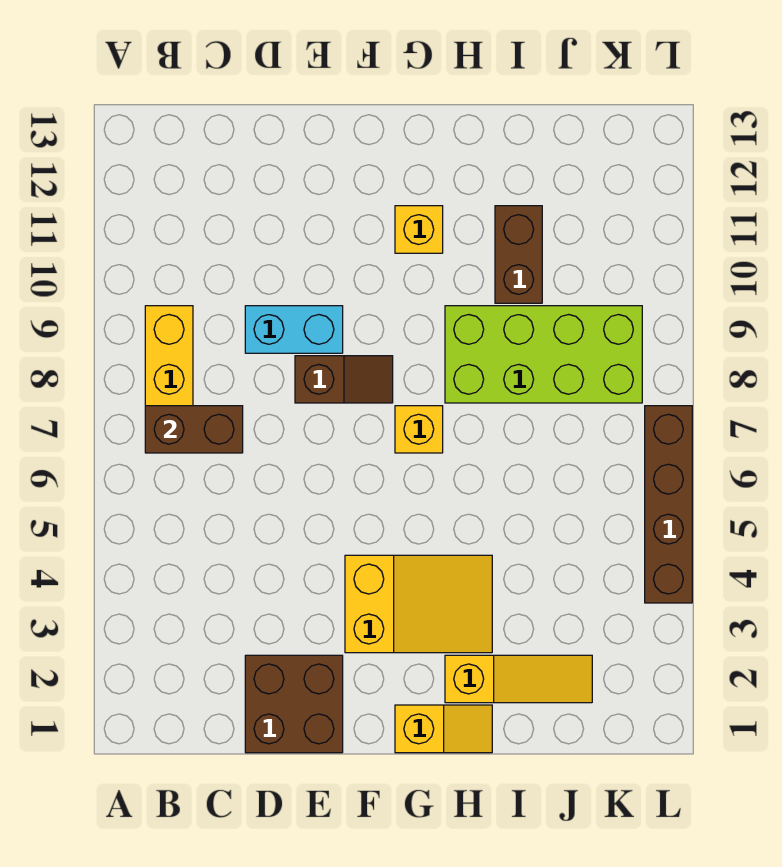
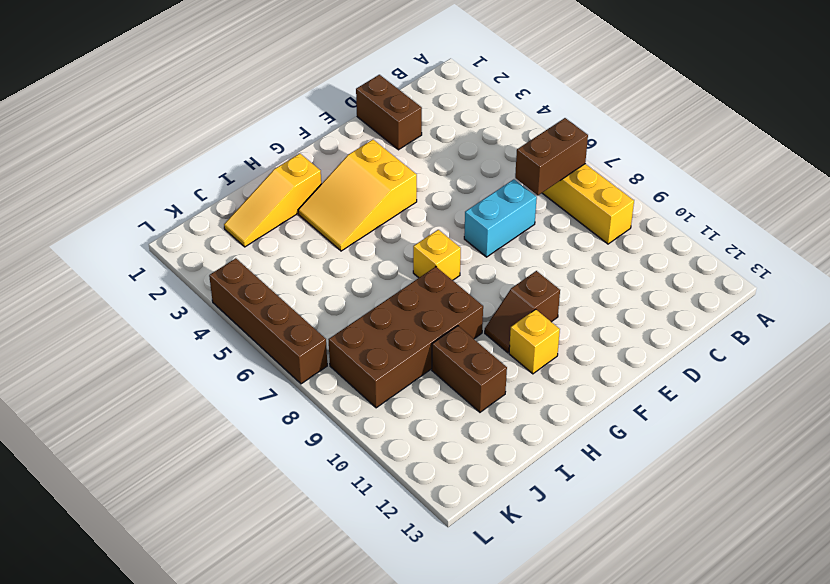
brown brick D1:E2 level 1 -> brown brick D1:D2 level 1
cyan brick D9:E9 level 1 -> cyan brick D7:E7 level 1
brown slope E8:F8 level 1 top E -> brown slope F10:G10 level 1 top F
yellow slope G1:H1 level 1 top G -> none
lime brick H8:K9 level 1 -> brown brick H8:K9 level 1

